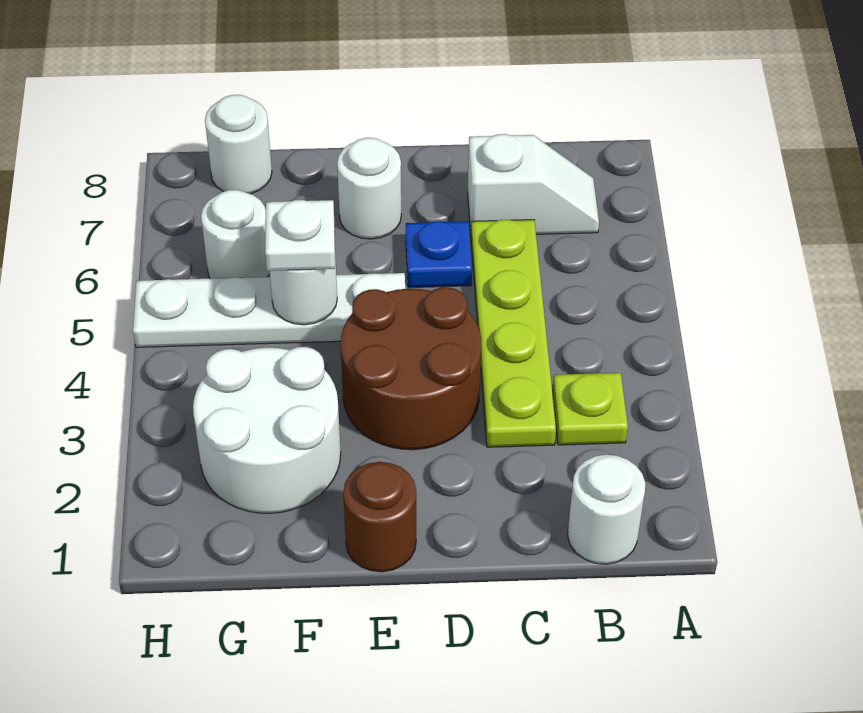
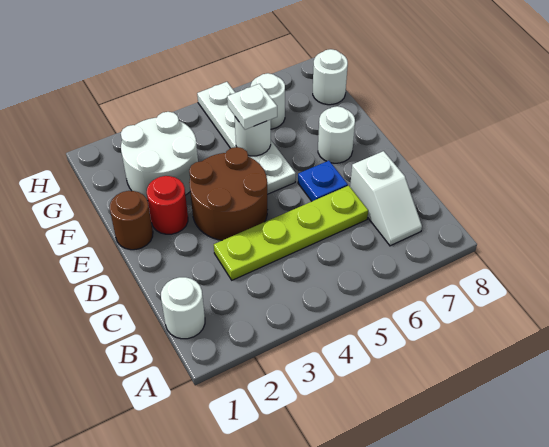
lime plate B3 level 1 -> none
none -> red round brick E2 level 1

